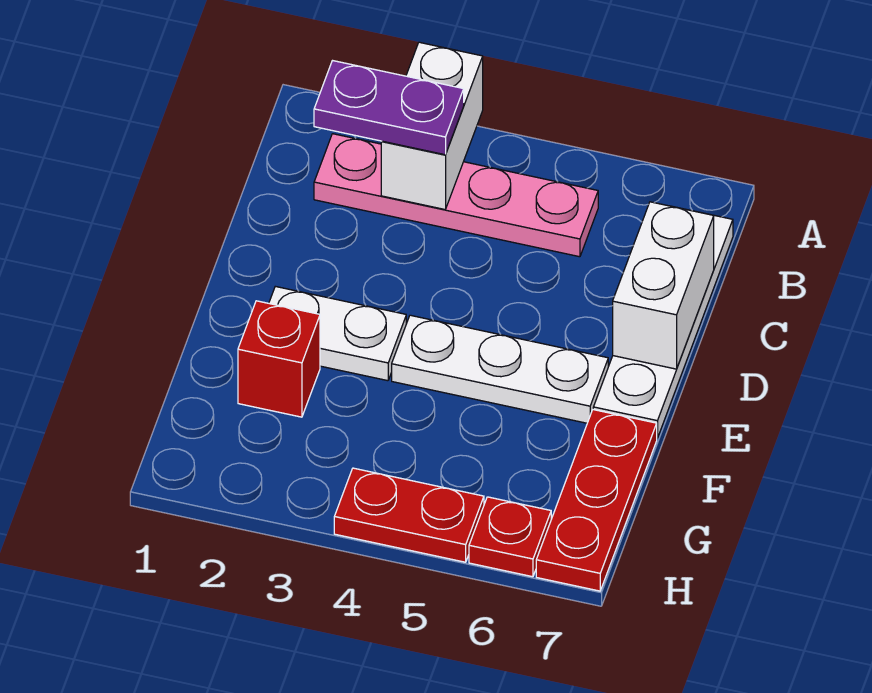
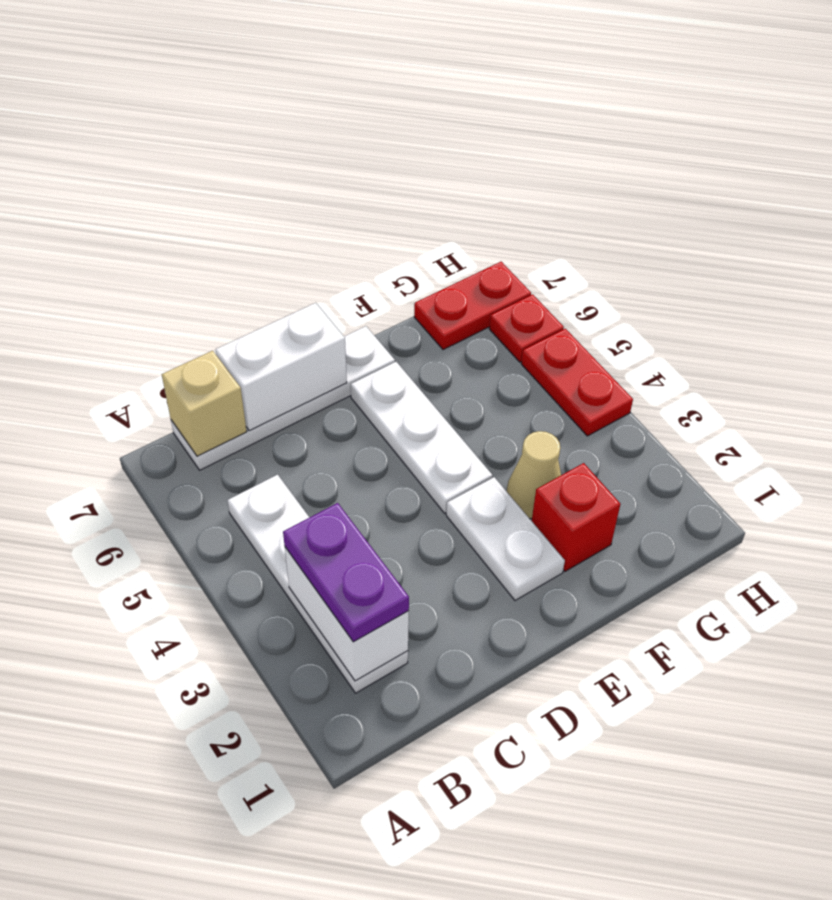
white brick A3:B3 level 2 -> white brick B2:B3 level 2
pink plate B2:B5 level 1 -> white plate B2:B5 level 1
none -> tan brick B7 level 2
none -> tan cone F3 level 1
red plate F7:H7 level 1 -> red plate G7:H7 level 1

